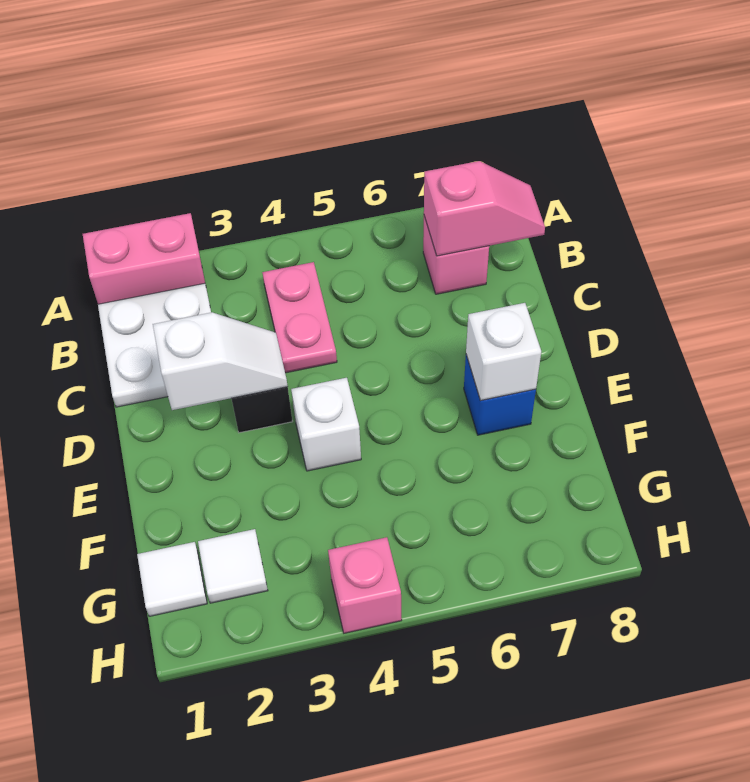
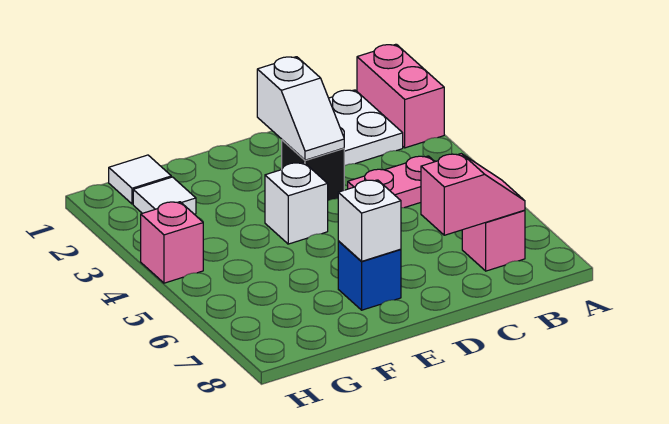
pink slope B7:B8 level 2 top 7 -> pink slope B7:C7 level 2 top C

